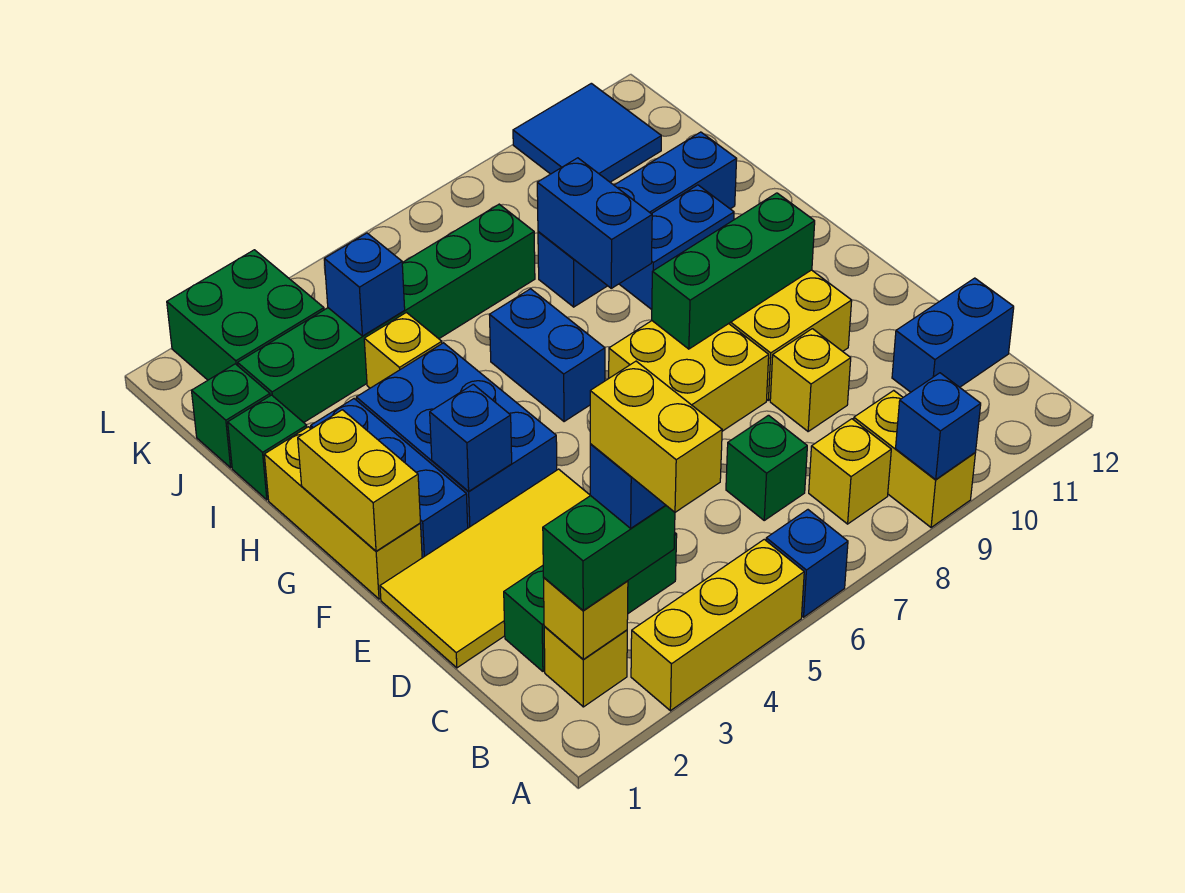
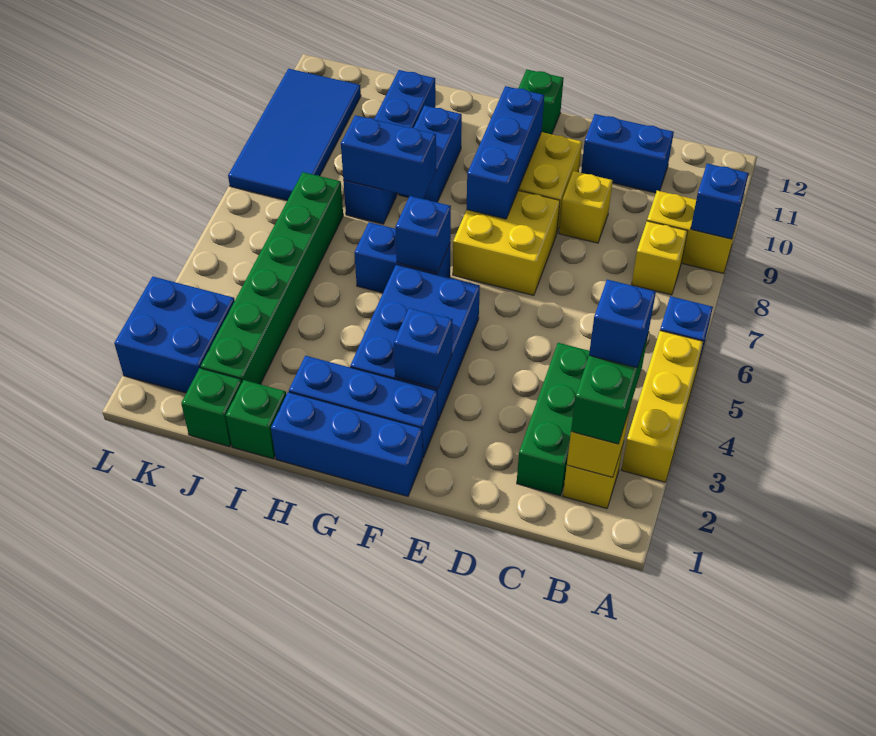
yellow brick A3:B3 level 5 -> none
green brick C7 level 1 -> green brick F12 level 1
blue brick C11:C12 level 1 -> blue brick C11:D11 level 1
yellow tile D1:E4 level 1 -> none
yellow brick F1:H1 level 1 -> blue brick F1:H1 level 1
yellow brick F1:G1 level 2 -> none
blue brick F3:H4 level 1 -> blue brick F3:G5 level 1
green brick F8:F10 level 2 -> blue brick F8:F10 level 2
yellow brick I4 level 1 -> none
blue brick J4 level 2 -> blue brick G6 level 2
green brick K2:L3 level 1 -> blue brick K2:L3 level 1
blue tile K10:L11 level 1 -> blue tile K8:L11 level 1

